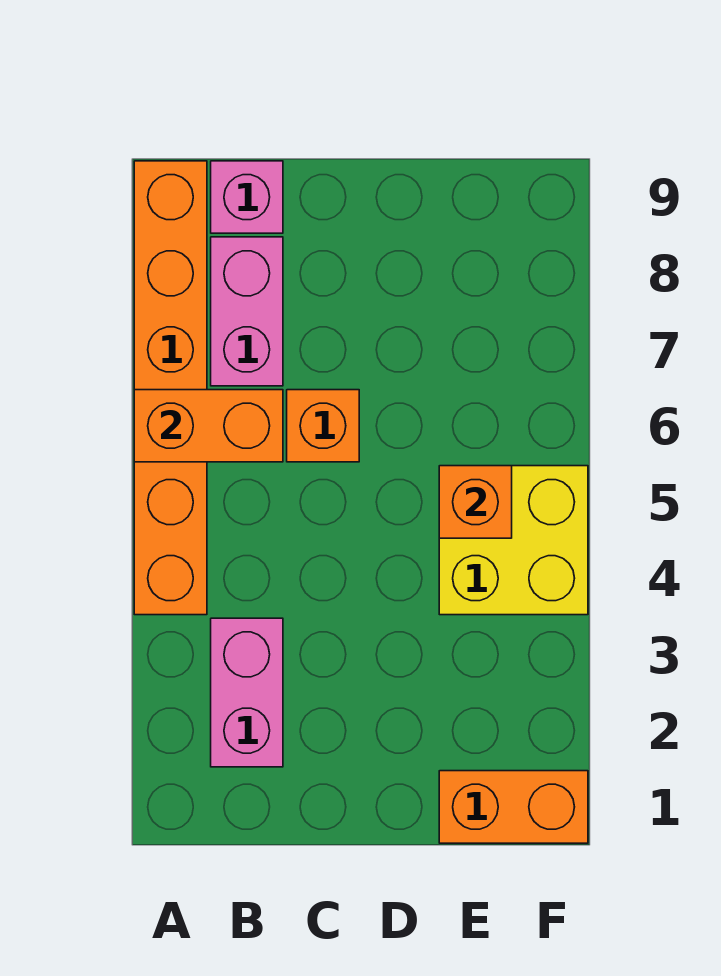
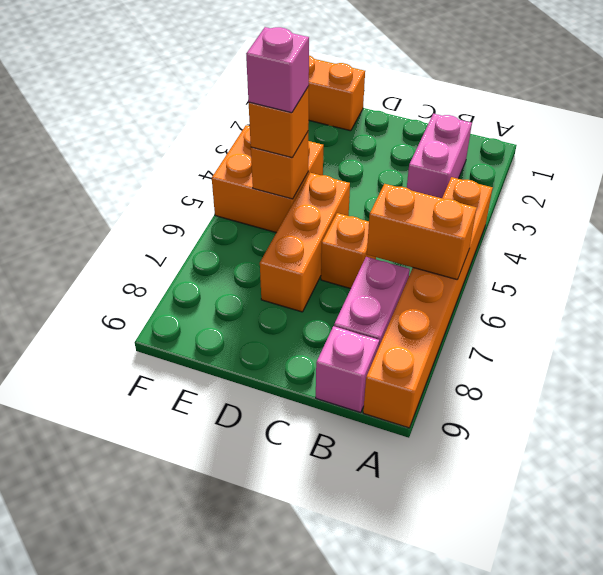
none -> orange brick D5:D7 level 1
yellow brick E4:F5 level 1 -> orange brick E4:F5 level 1
none -> orange brick E5 level 3
none -> pink brick E5 level 4

